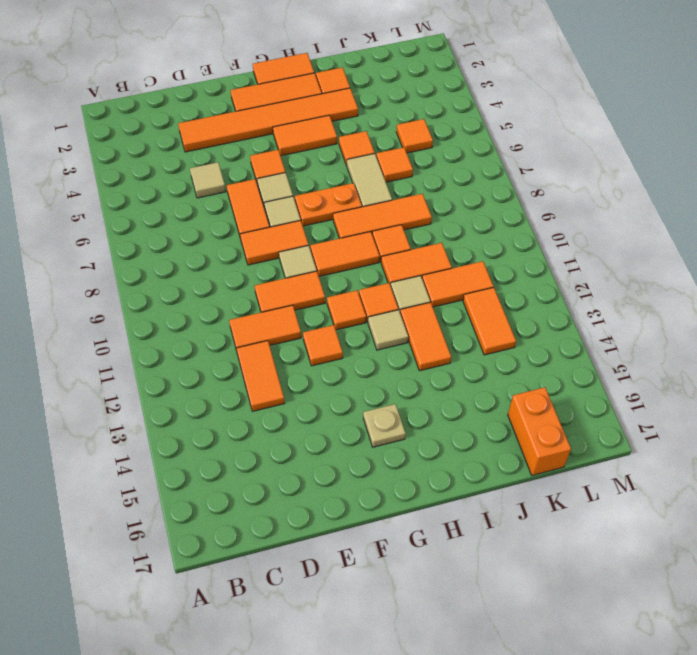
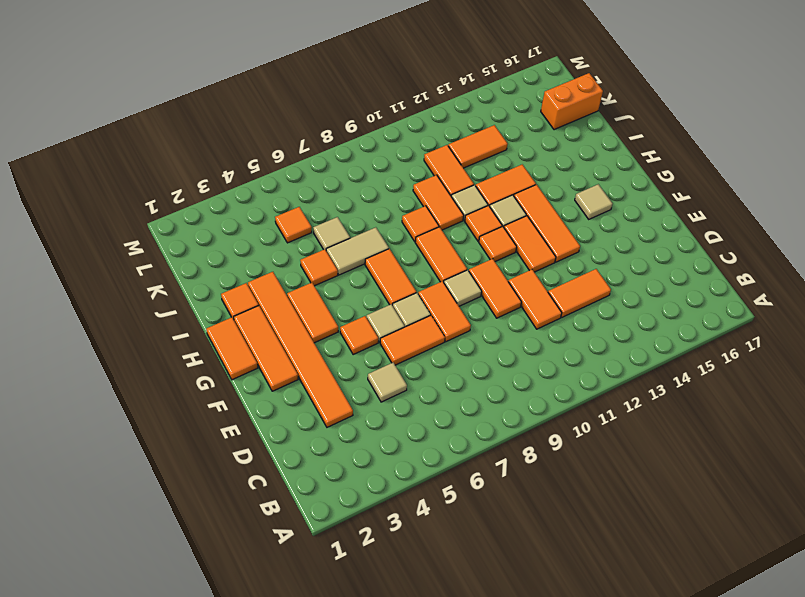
orange tile F12 level 1 -> orange tile F12:G12 level 1
orange plate G7:H7 level 1 -> orange tile G7:H7 level 1
tan plate G15 level 1 -> tan tile G15 level 1
orange tile H8:J8 level 1 -> orange tile F13:H13 level 1
orange tile J6 level 1 -> tan tile J6 level 1

